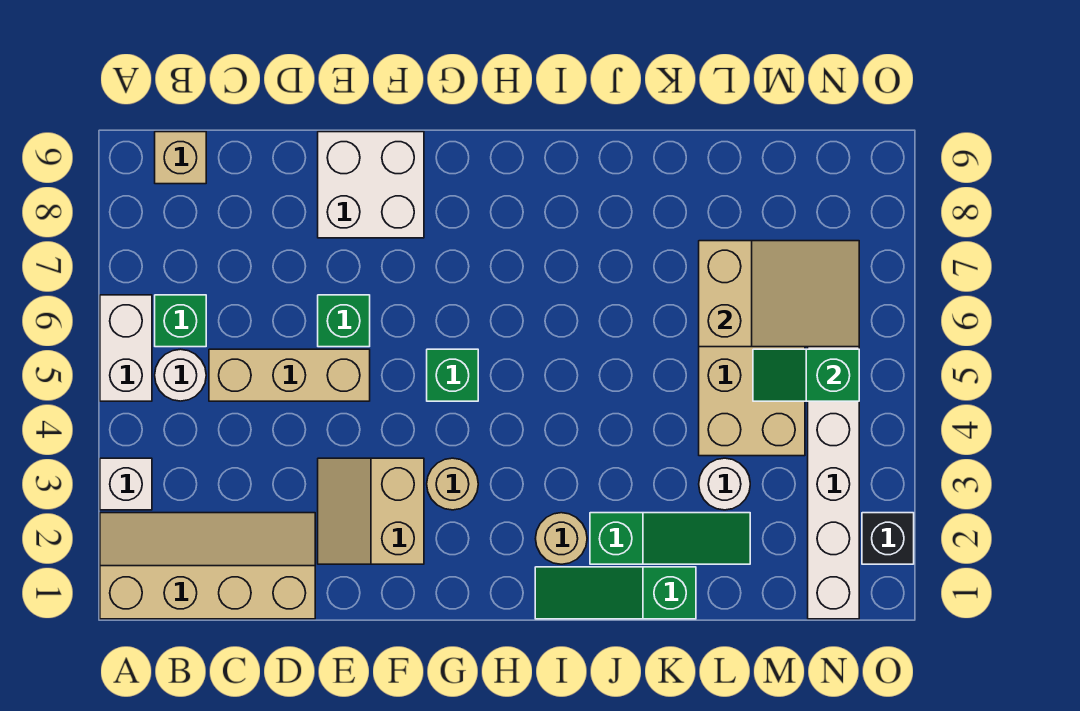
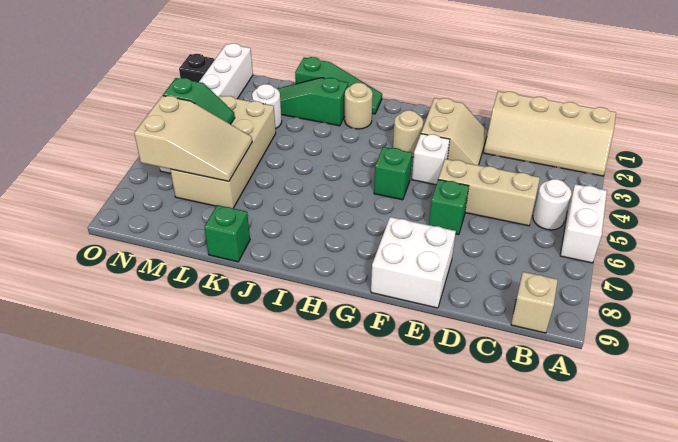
white brick A3 level 1 -> white brick F4 level 1
green brick B6 level 1 -> green brick K9 level 1
tan slope L6:N7 level 2 top L -> tan slope L6:N7 level 2 top N

